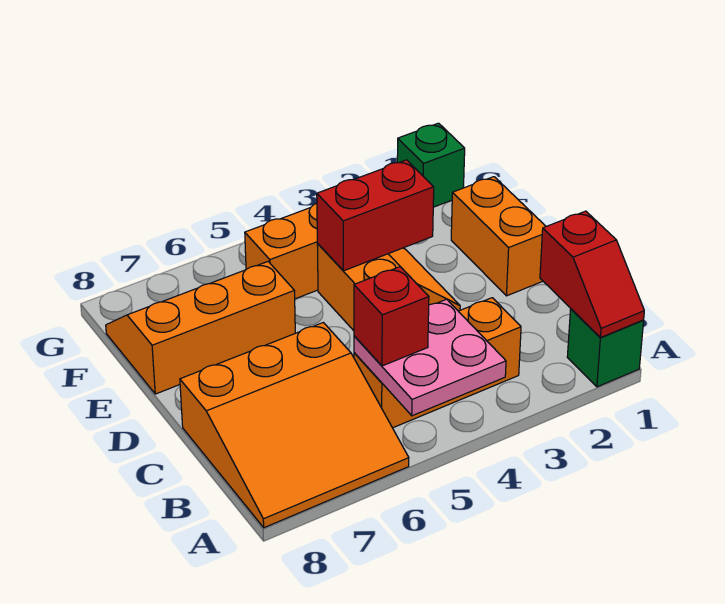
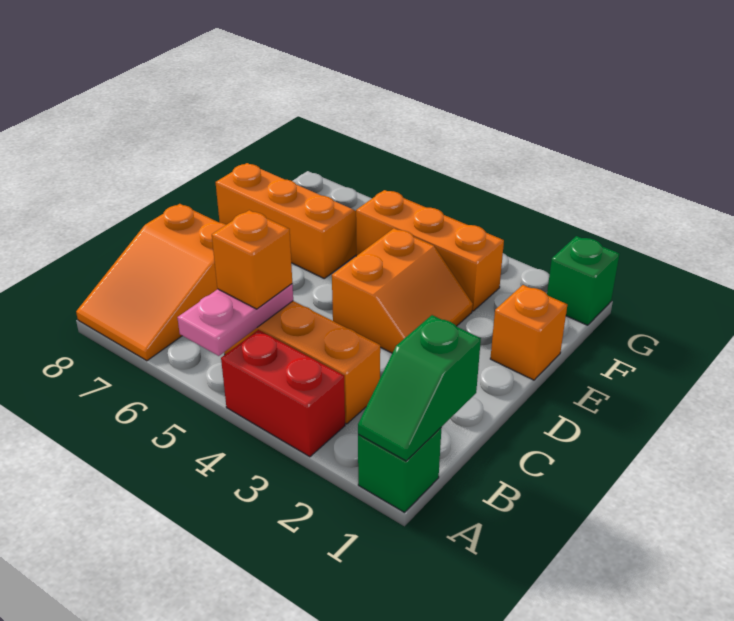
red slope A1:B1 level 2 top B -> green slope A1:B1 level 2 top B
pink plate A4:B5 level 2 -> pink plate A5:B5 level 2
orange slope A6:C8 level 1 top C -> orange slope A7:C8 level 1 top C
red brick B5 level 3 -> orange brick B5 level 3
orange brick D1:E1 level 1 -> orange brick E1 level 1
red brick E3:E4 level 2 -> red brick A3:A4 level 1

